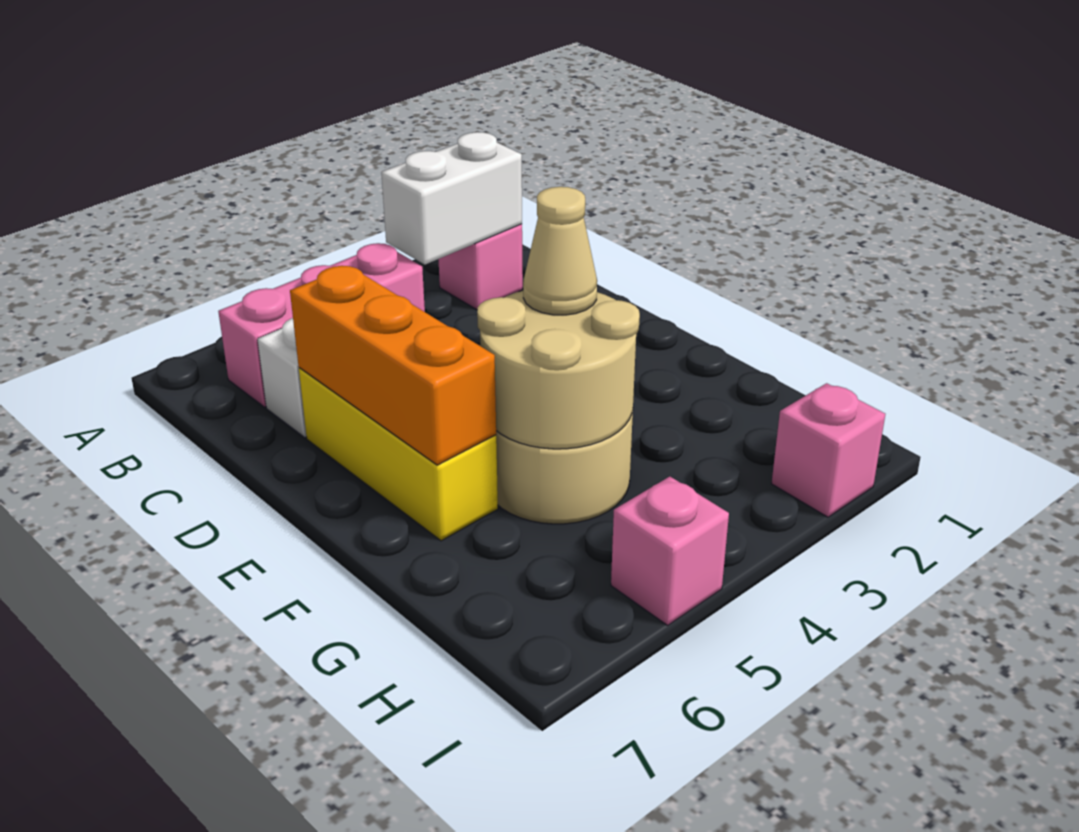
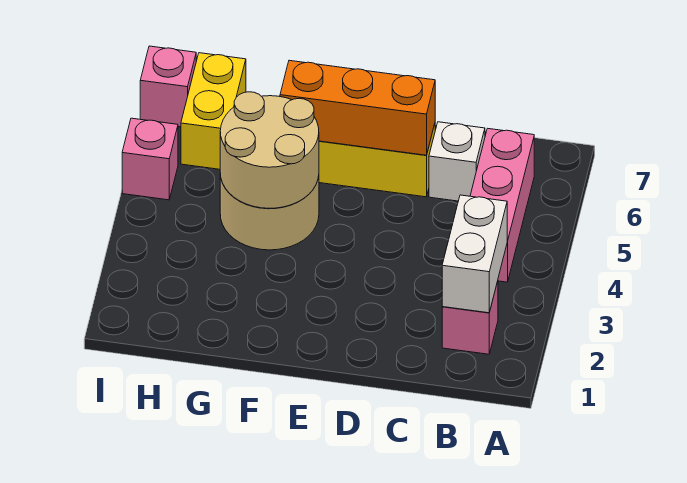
tan cone F4 level 3 -> none
none -> yellow brick H6:H7 level 1
pink brick I2 level 1 -> pink brick I7 level 1

